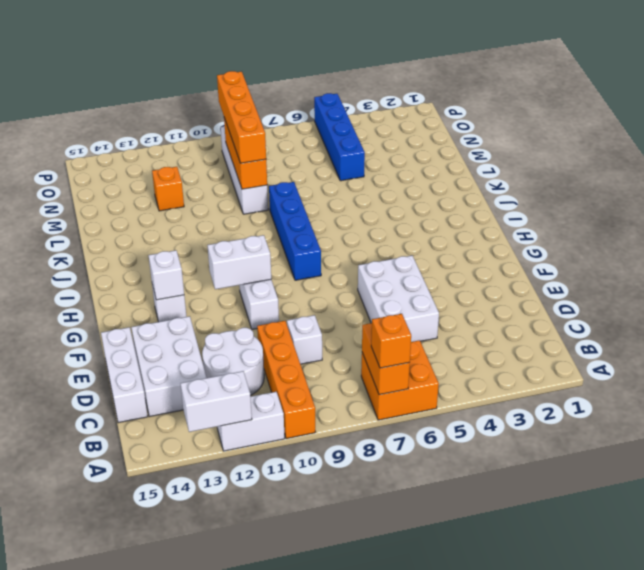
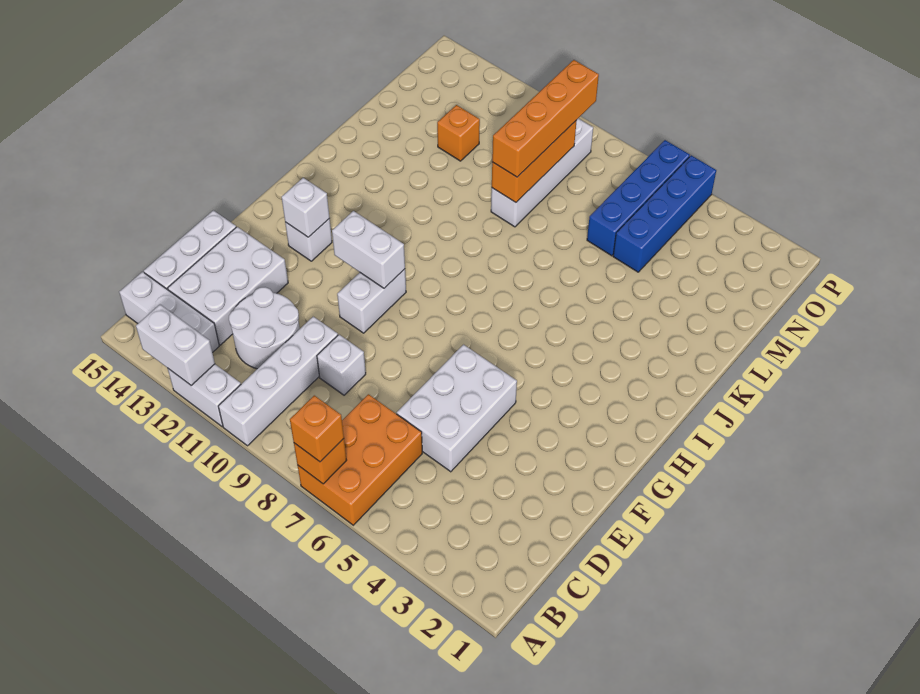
orange brick A6:B7 level 1 -> orange brick A6:C7 level 1
orange brick A7:B7 level 2 -> orange brick A7 level 2
orange brick A10:D10 level 1 -> white brick A10:D10 level 1
none -> white brick B13:B15 level 1
blue brick H8:K8 level 1 -> blue brick M6:P6 level 1

